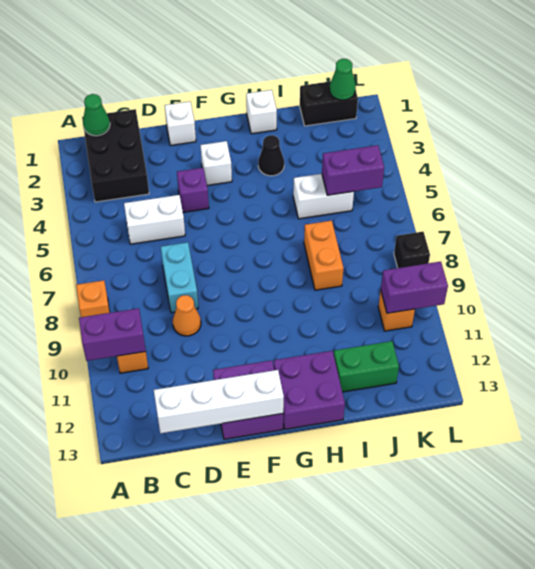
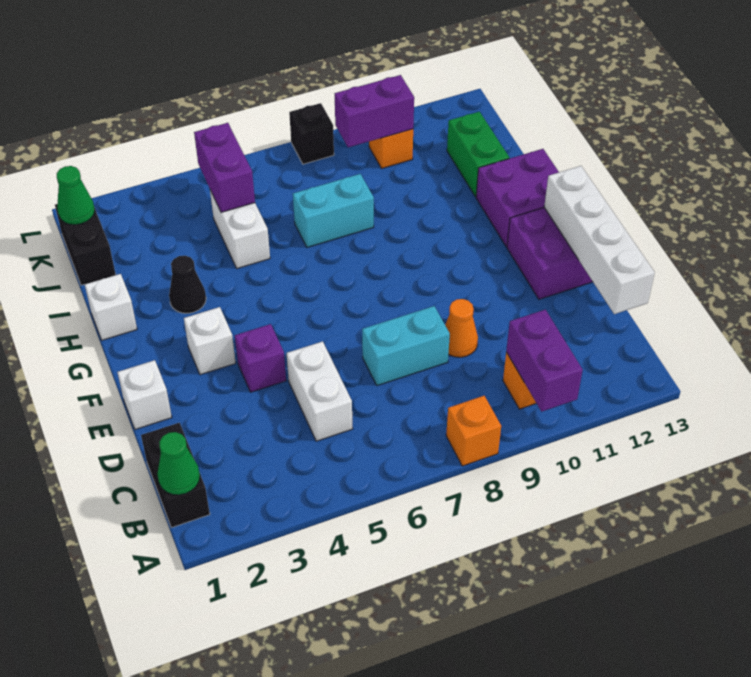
black brick B1:C3 level 1 -> black brick B1:C1 level 1
orange brick I7:I8 level 1 -> cyan brick I7:I8 level 1
purple brick K10:L10 level 2 -> purple brick K9:K10 level 2

